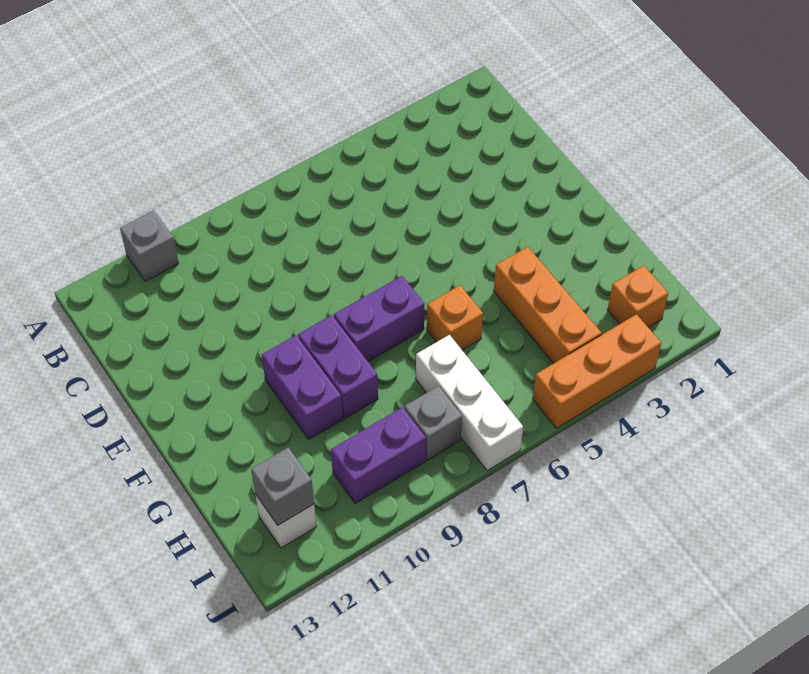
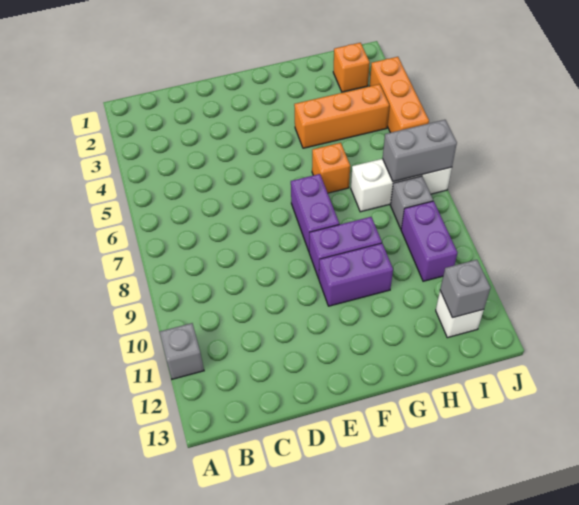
none -> grey brick I7:J7 level 2

